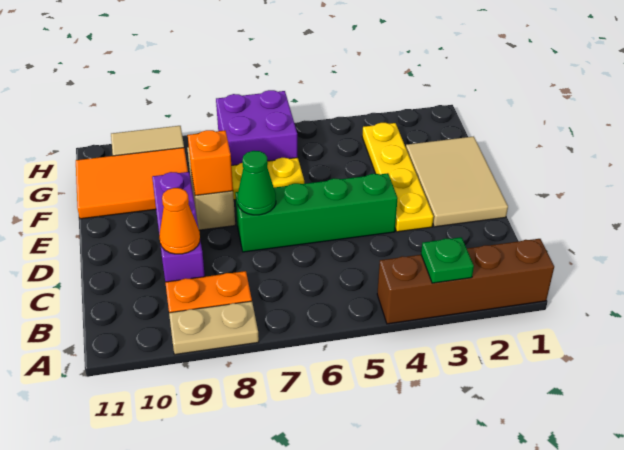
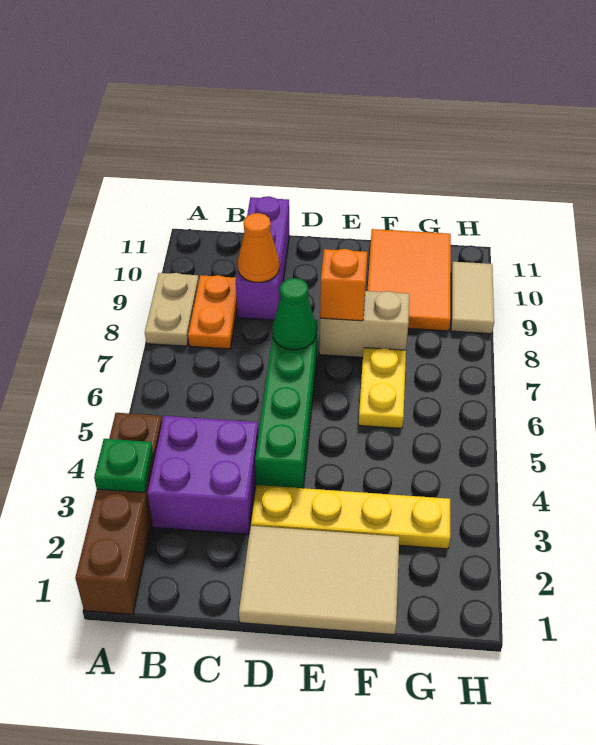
purple brick C9:E9 level 1 -> purple brick C9:C11 level 1
purple brick G6:H7 level 1 -> purple brick B3:C4 level 1

